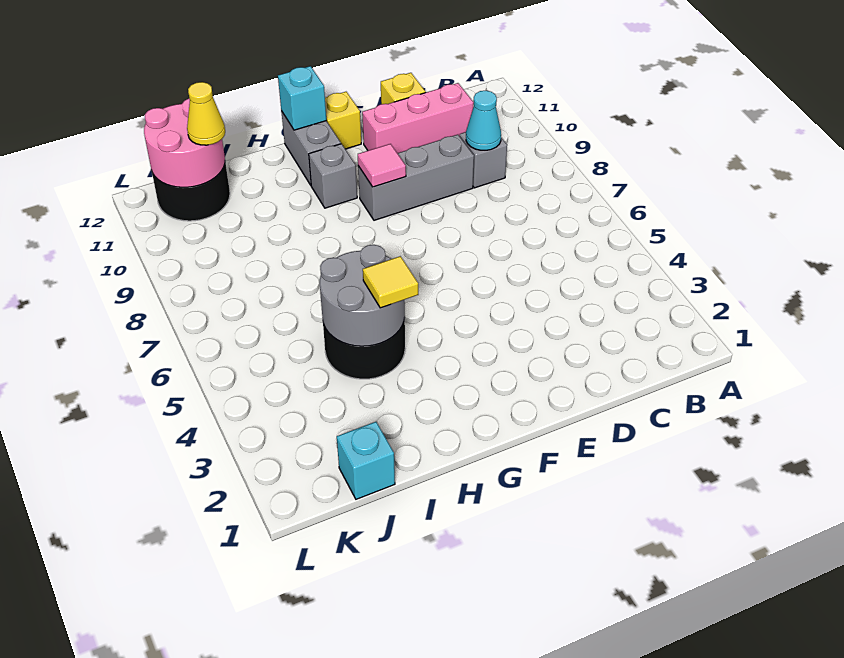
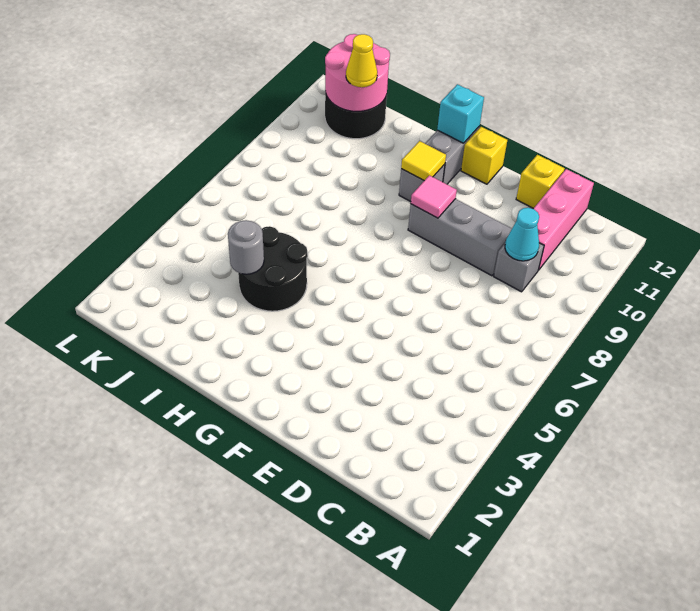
pink brick C11:E11 level 1 -> pink brick C10:C12 level 1
grey round brick H4:I5 level 2 -> grey round brick I4 level 2
yellow tile H4 level 3 -> yellow tile G10 level 2
cyan brick J1 level 1 -> none

